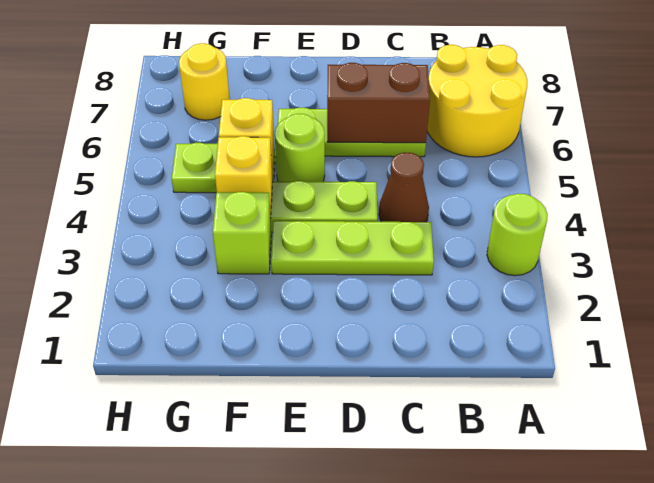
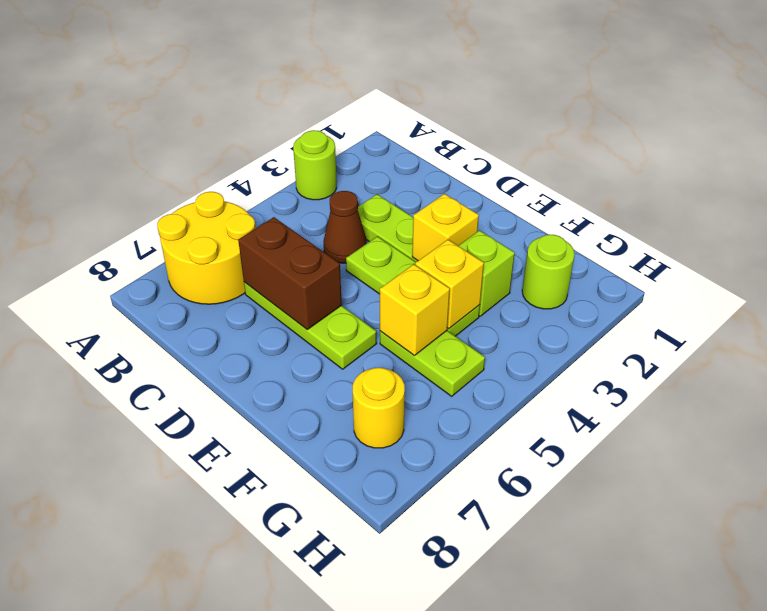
none -> yellow brick E3 level 2
lime round brick E5 level 1 -> lime round brick G2 level 1

